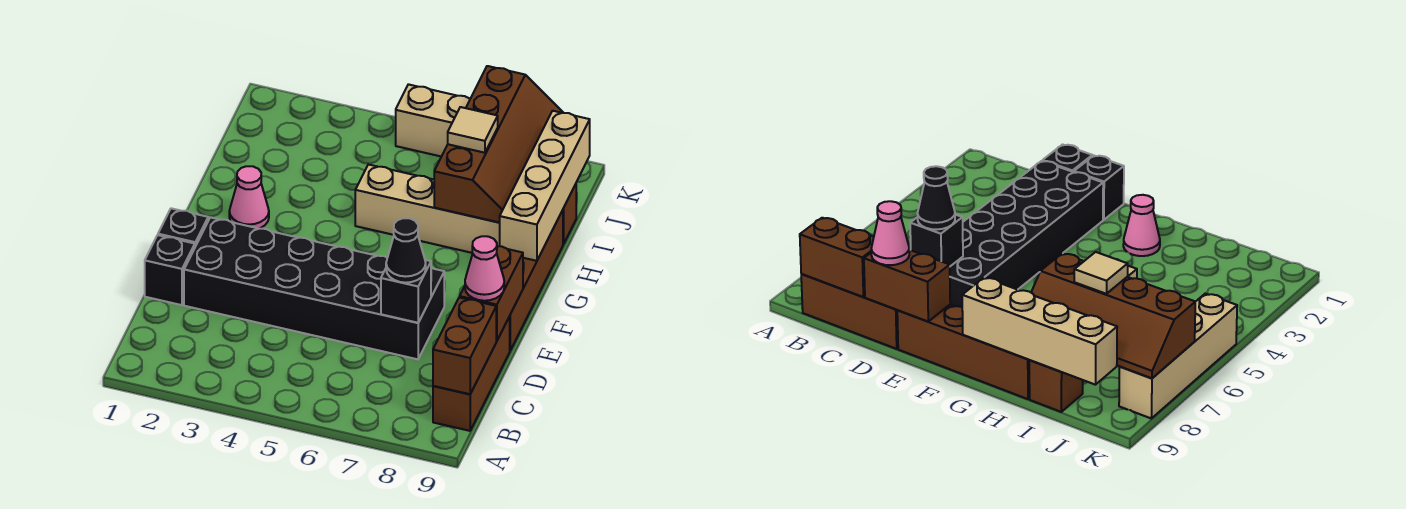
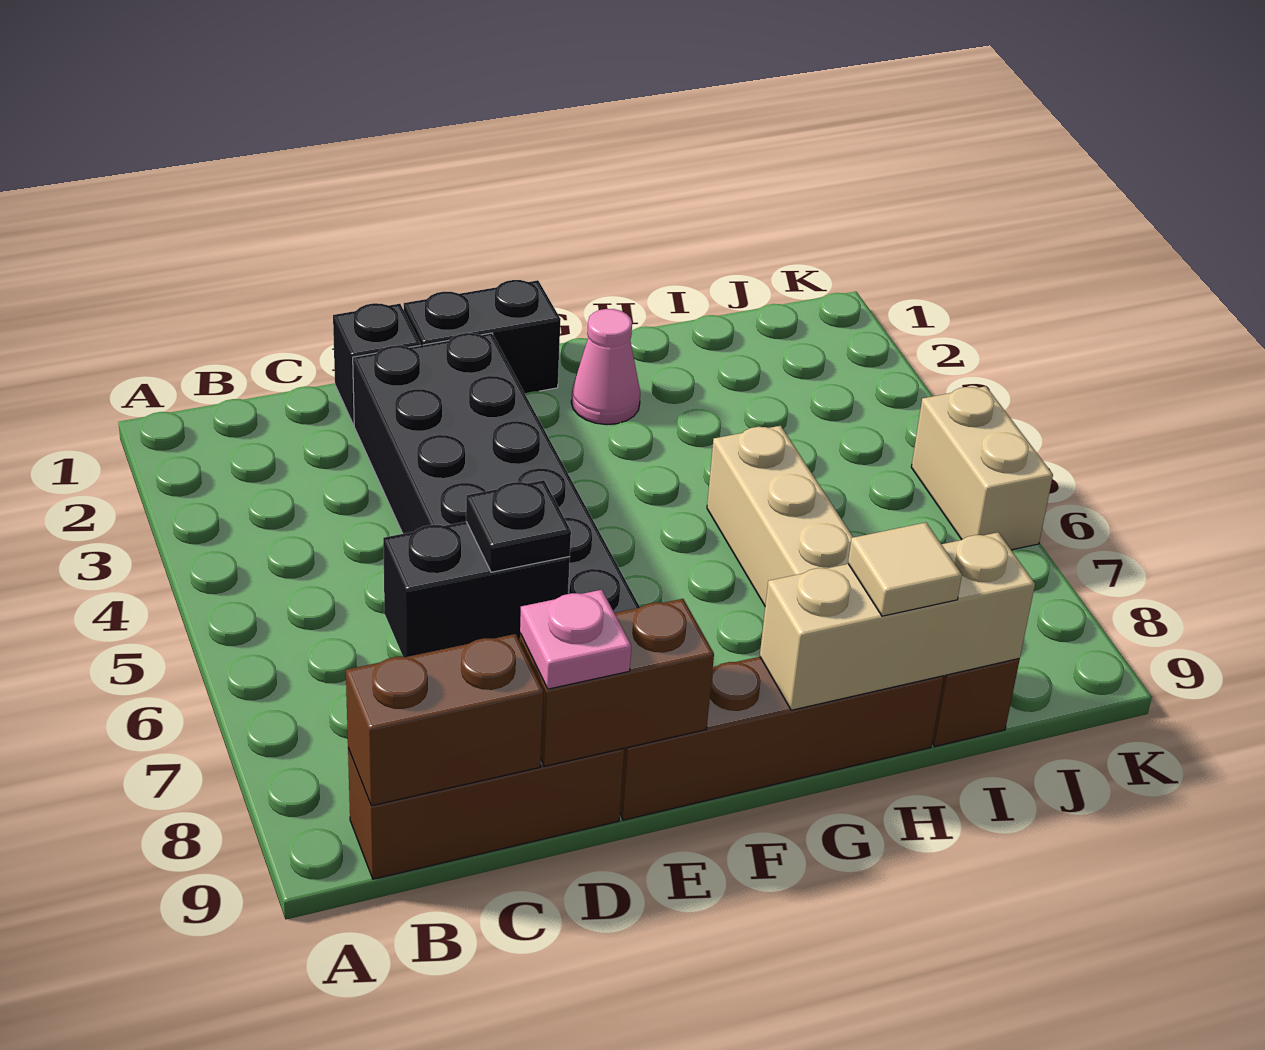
black brick D7 level 2 -> black brick C7:D7 level 2
black cone D7 level 3 -> black plate D7 level 3
pink cone D9 level 3 -> pink plate D9 level 3
black brick E1 level 1 -> black brick E1:F1 level 1
tan brick G9:J9 level 2 -> tan brick G9:I9 level 2
brown slope H7:K8 level 2 top 7 -> none
tan tile I7 level 3 -> tan tile H9 level 3
tan brick K5:K8 level 1 -> tan brick K5:K6 level 1

